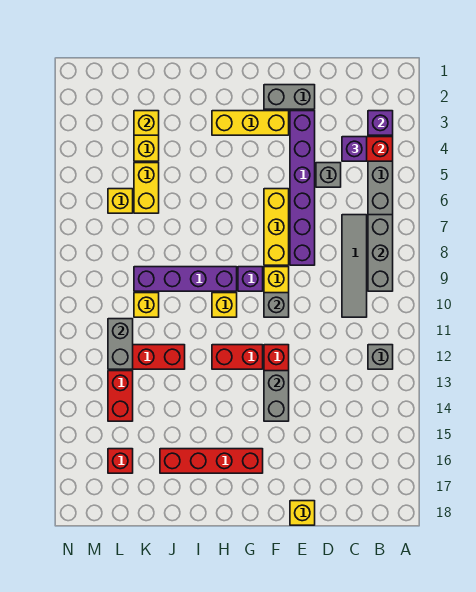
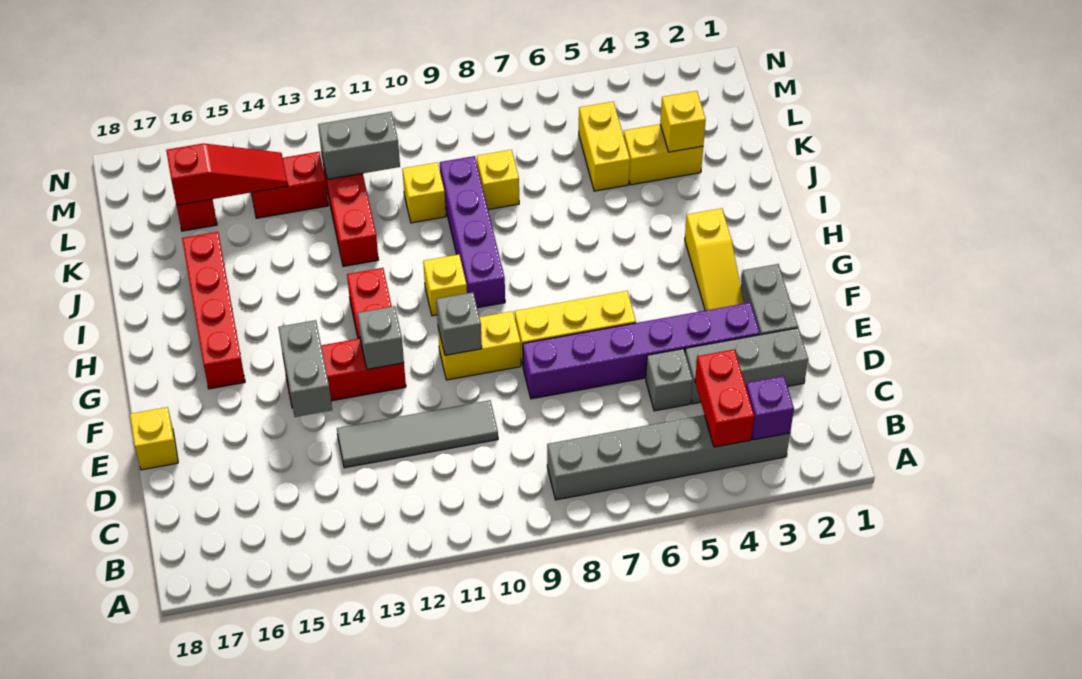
grey brick B7:B9 level 2 -> grey brick D2:D4 level 1
grey brick B12 level 1 -> grey brick F12 level 2
purple brick C4 level 3 -> none
grey tile C7:C10 level 1 -> grey tile D10:D13 level 1
yellow brick F3:H3 level 1 -> yellow slope F3:H3 level 1 top H
grey brick F13:F14 level 2 -> grey brick E14:F14 level 2
purple brick G9 level 1 -> none
yellow brick K5:K6 level 1 -> yellow brick K5:L5 level 1
yellow brick L6 level 1 -> yellow brick K8 level 1
none -> red slope L14:L16 level 2 top 16

